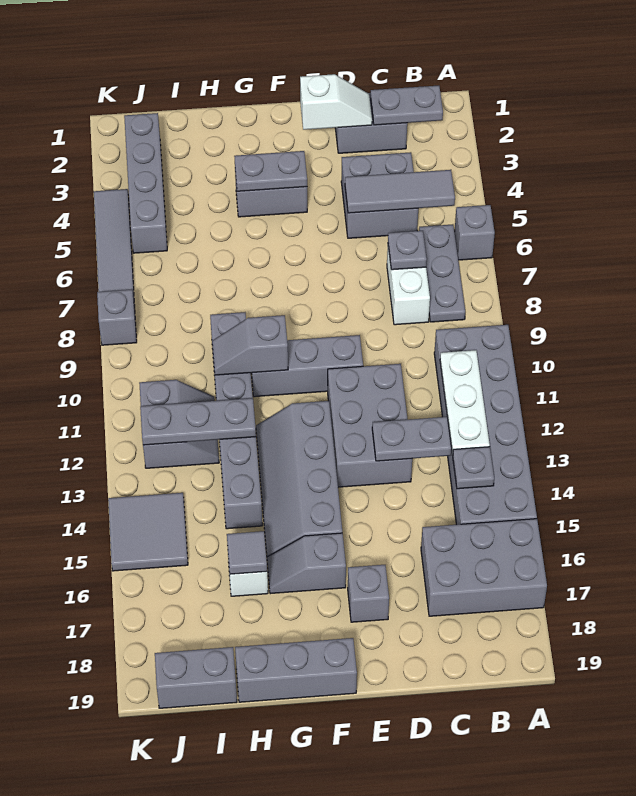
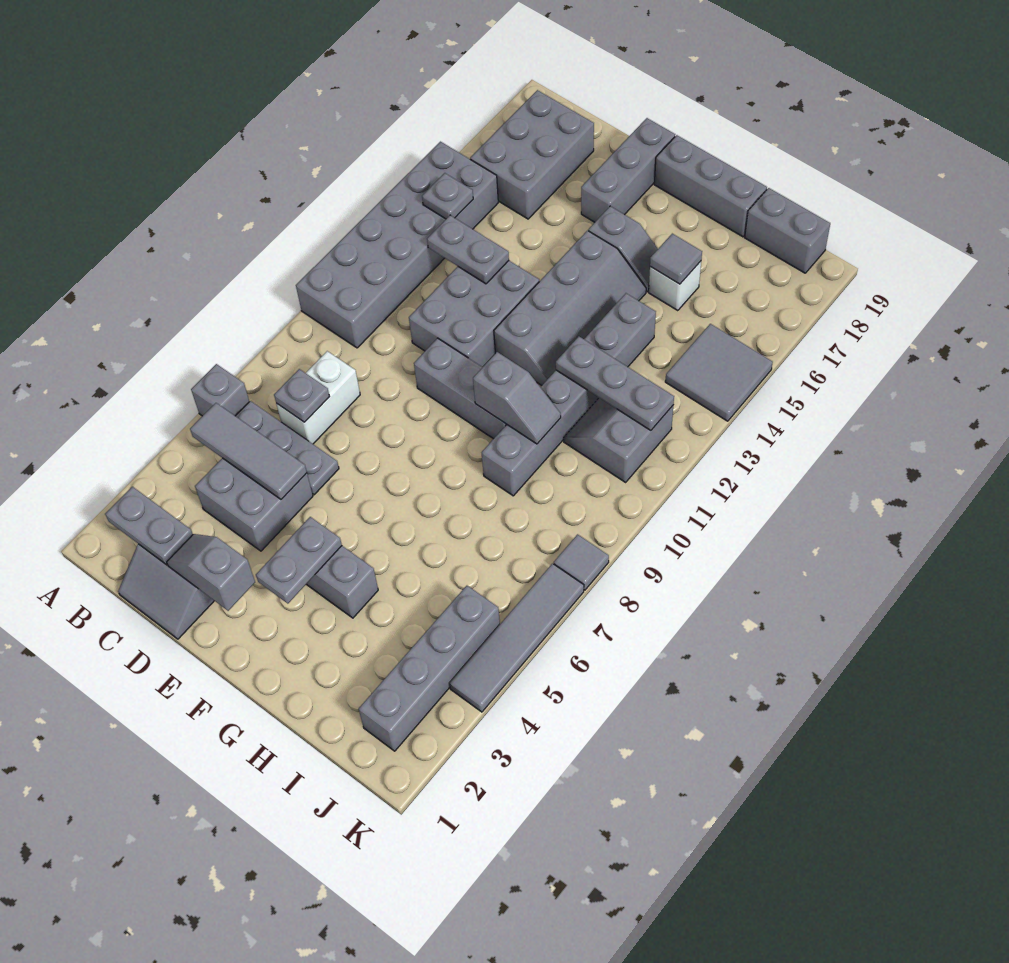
grey brick A16:C17 level 1 -> grey brick B16:C18 level 1
grey plate B6:B8 level 1 -> grey plate B6:D6 level 1
white plate B11:B13 level 2 -> none
white slope D2:E2 level 2 top E -> grey slope D2:E2 level 2 top E
grey brick E17 level 1 -> grey brick E17:E19 level 1
grey plate F4:G4 level 2 -> grey plate F3:F4 level 2
grey brick K8 level 1 -> grey tile K8 level 1

